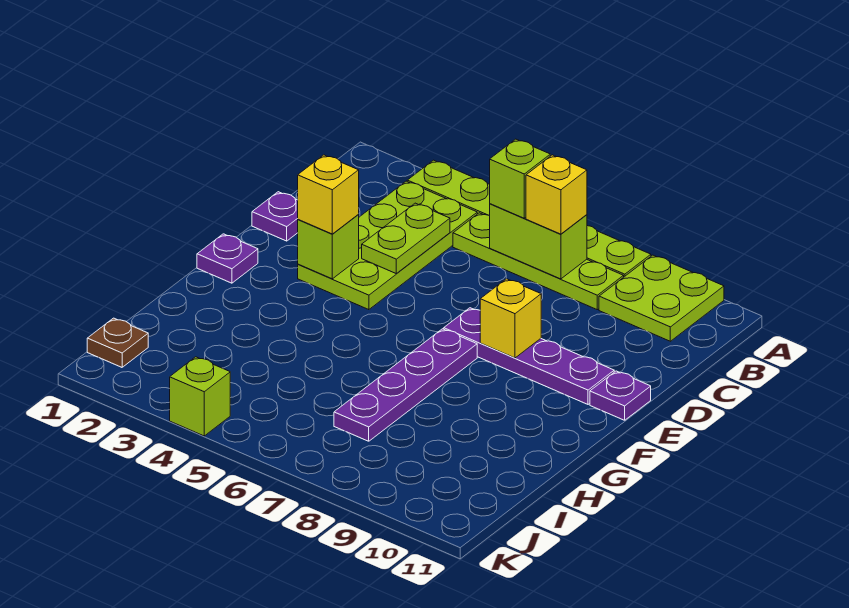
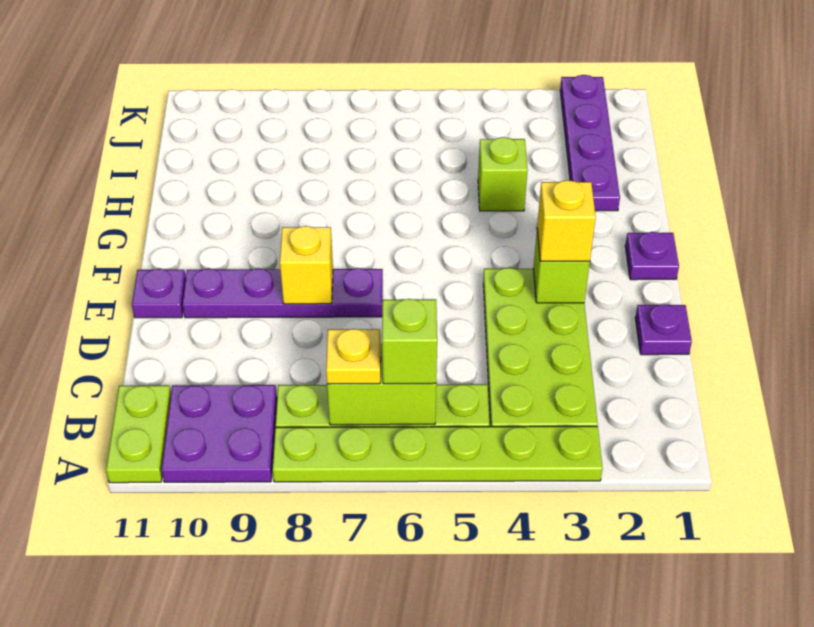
lime plate A9:B10 level 1 -> purple plate A9:B10 level 1
yellow brick B7 level 3 -> yellow plate B7 level 3
lime plate C4:D4 level 2 -> lime plate A11:B11 level 1
purple plate F7:I7 level 1 -> purple plate H2:K2 level 1
brown plate J1 level 1 -> none
lime brick K4 level 1 -> lime brick H4 level 1

